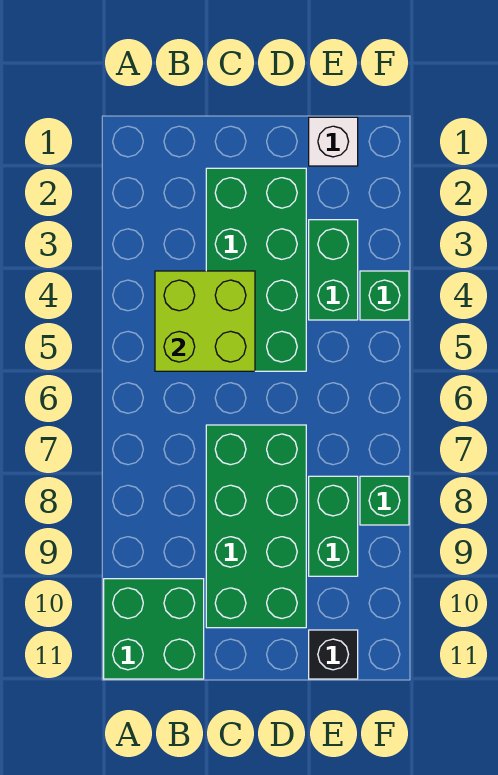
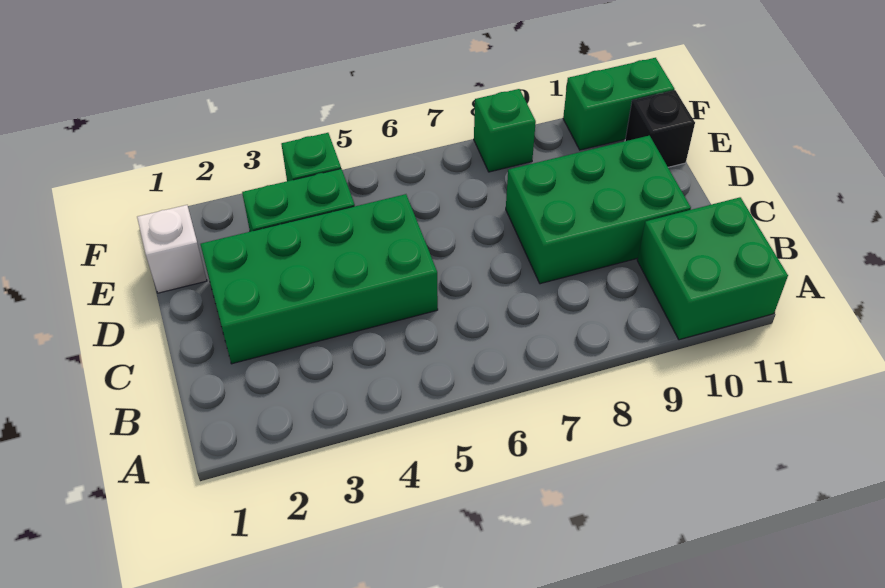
lime brick B4:C5 level 2 -> none
green brick C7:D10 level 1 -> green brick C8:D10 level 1
green brick E8:E9 level 1 -> green brick F10:F11 level 1

